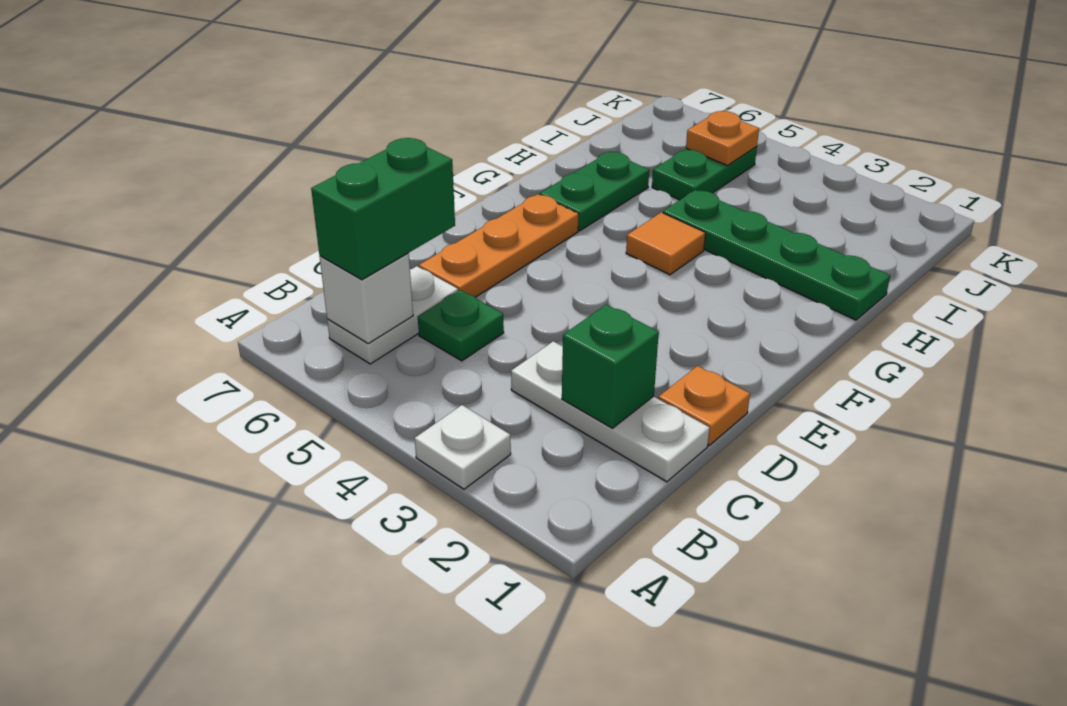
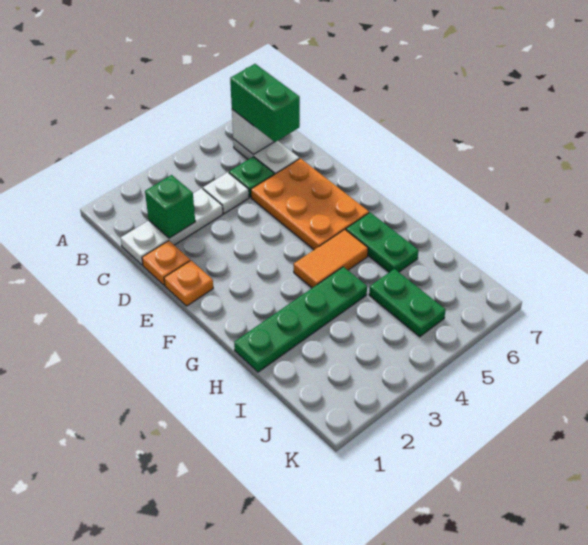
white plate A3 level 1 -> white plate C4 level 1
orange plate D6:F6 level 1 -> orange plate D5:F6 level 1
orange tile G4 level 1 -> orange tile G4:G5 level 1
orange plate J5 level 2 -> orange plate E1 level 1

